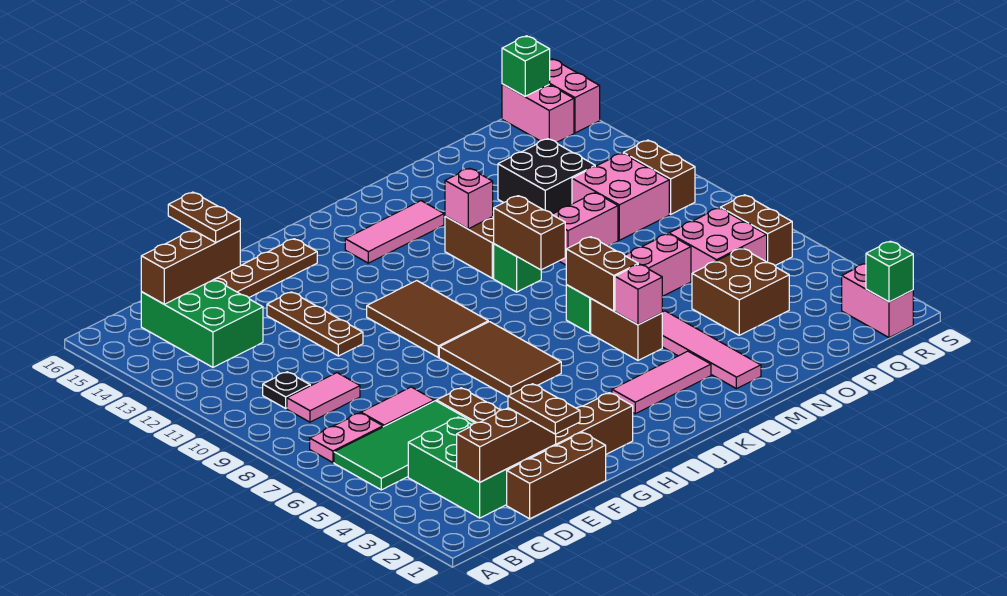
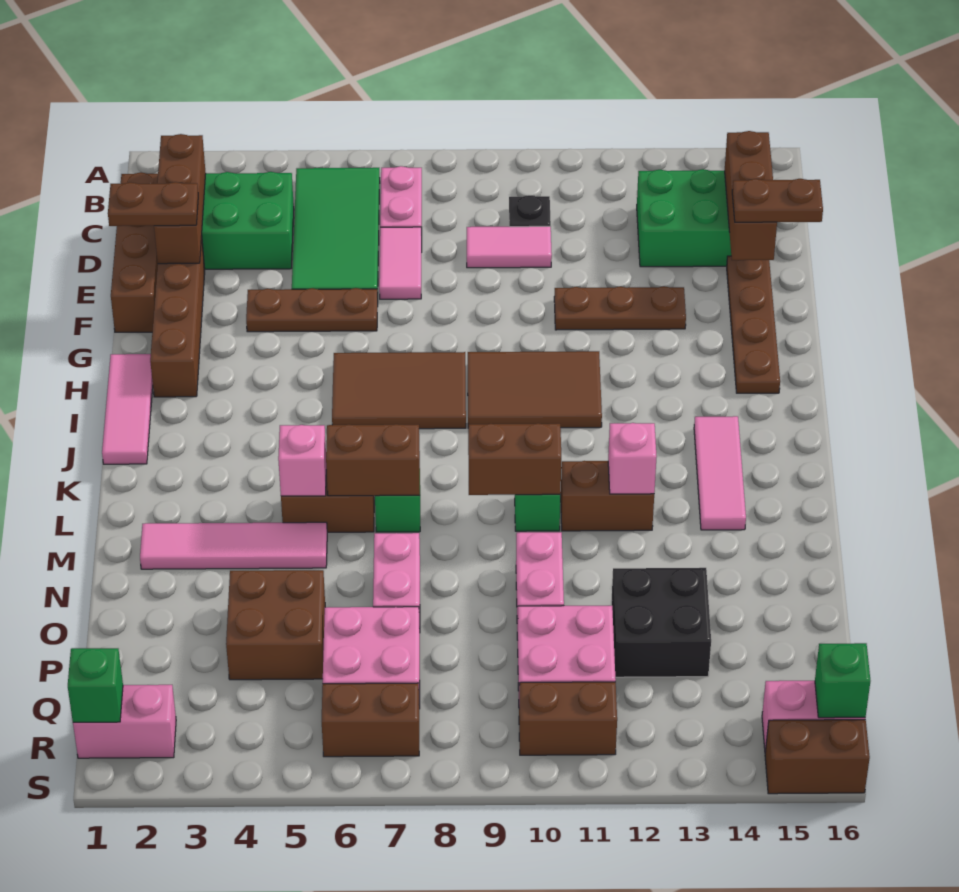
pink tile C9:D9 level 1 -> pink tile D9:D10 level 1
brown brick D1:F1 level 1 -> brown brick C1:F1 level 1
pink tile J3:L3 level 1 -> pink tile H1:J1 level 1
pink brick S15:S16 level 1 -> brown brick S15:S16 level 1

